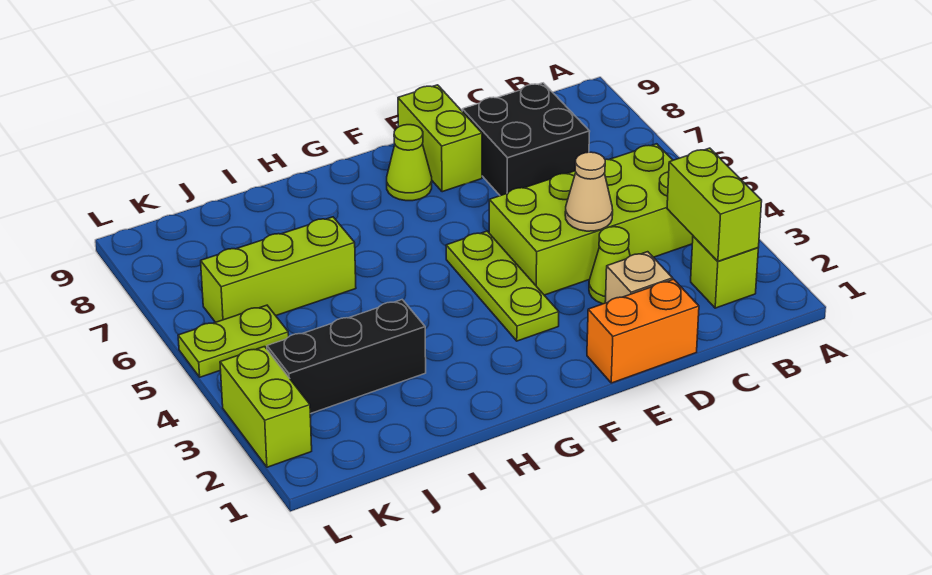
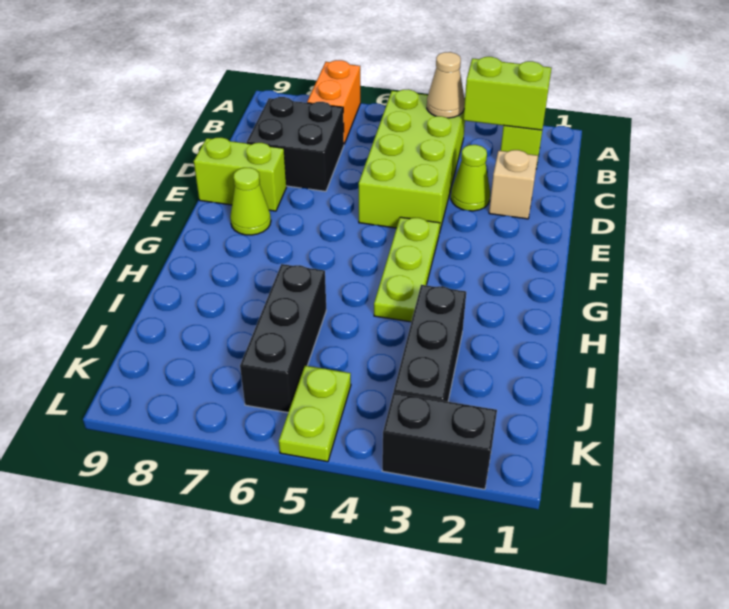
orange brick D1:E1 level 1 -> orange brick A7:B7 level 1
tan cone D4 level 2 -> tan cone B4 level 2
lime plate F3:F5 level 1 -> lime plate F4:H4 level 1
lime brick I6:K6 level 1 -> black brick I6:K6 level 1
lime brick L2:L3 level 1 -> black brick L2:L3 level 1

